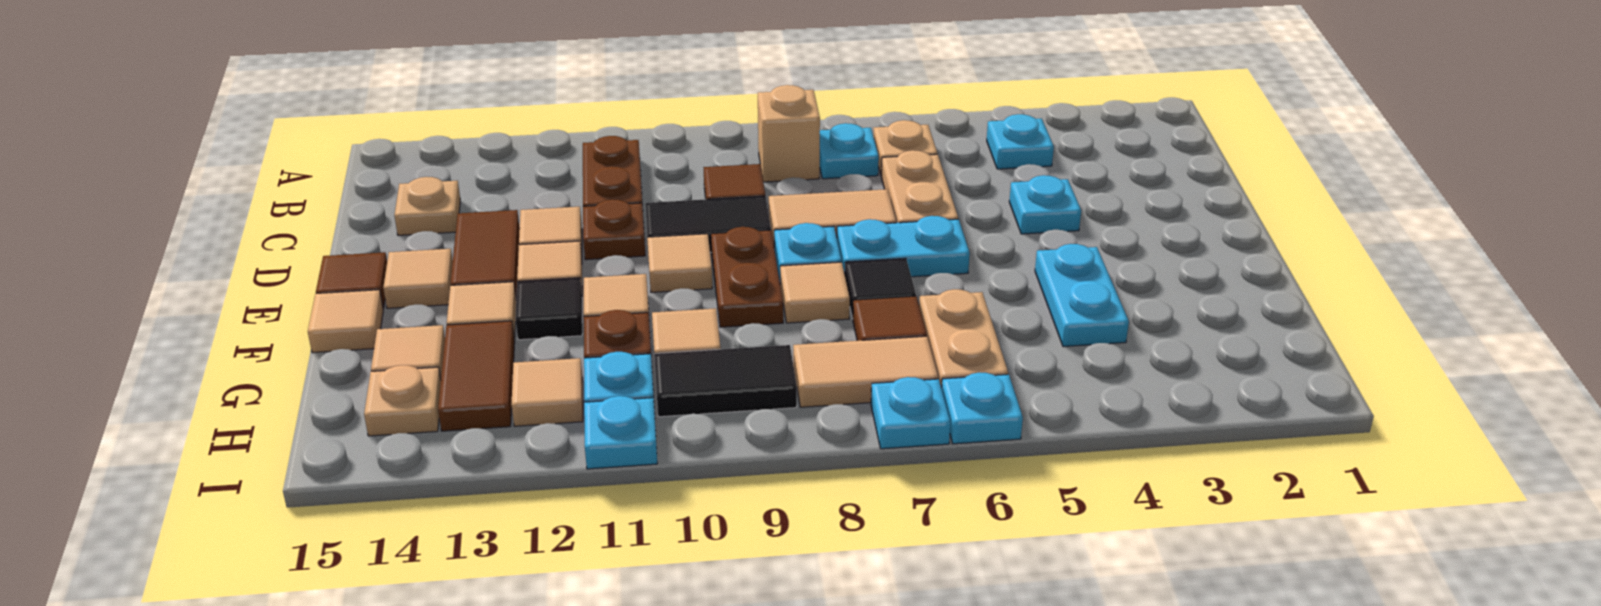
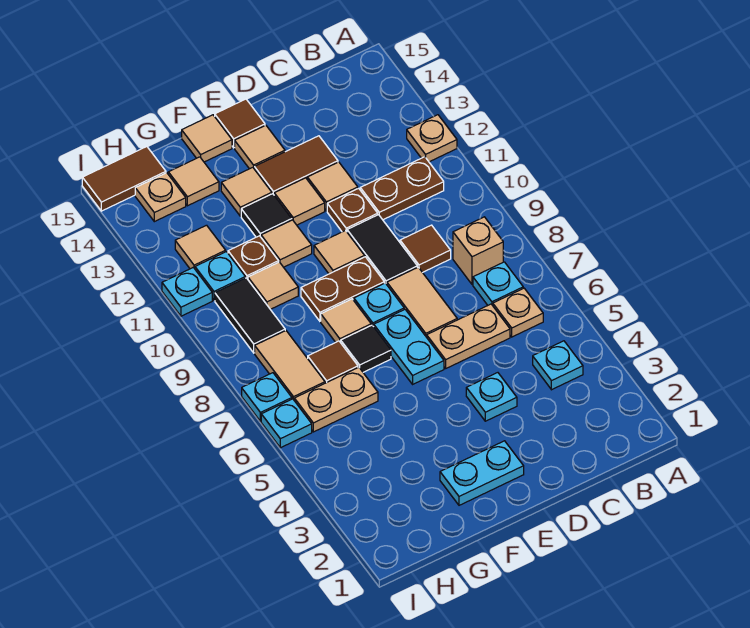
tan plate C14 level 1 -> tan plate A12 level 1
cyan plate F4:G4 level 1 -> cyan plate E2:F2 level 1
brown tile G13:H13 level 1 -> brown tile H15:I15 level 1

